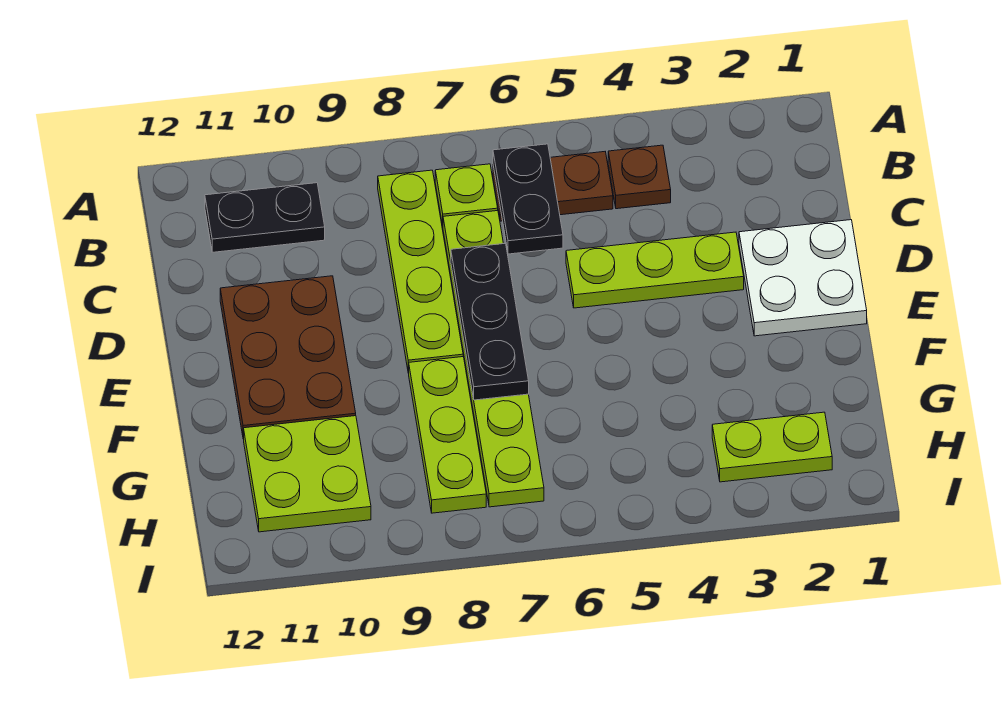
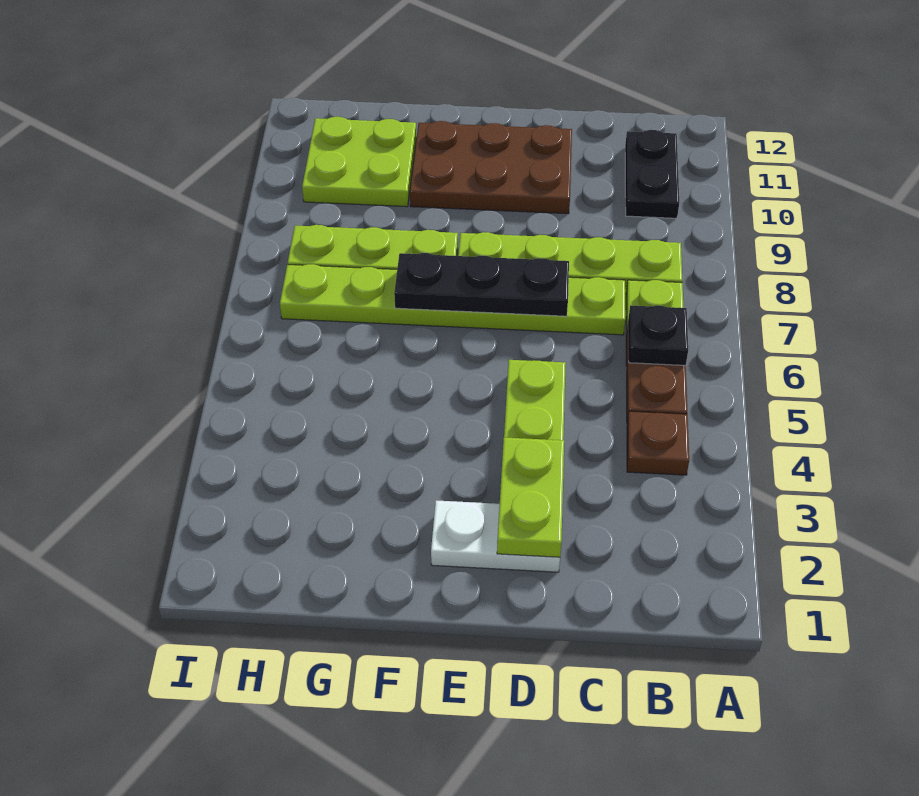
black plate B6:C6 level 2 -> black plate B6 level 2
white plate D1:E2 level 1 -> white plate D2:E2 level 1
lime plate H2:H3 level 1 -> lime plate D2:D3 level 2

